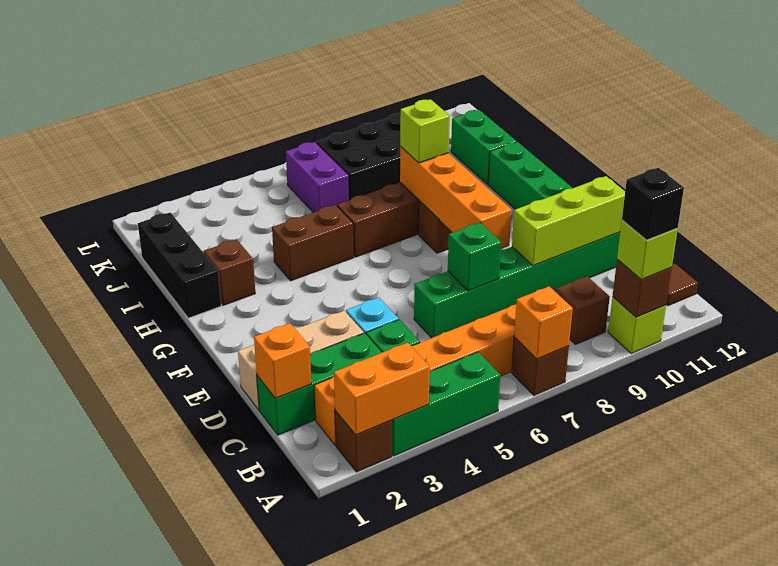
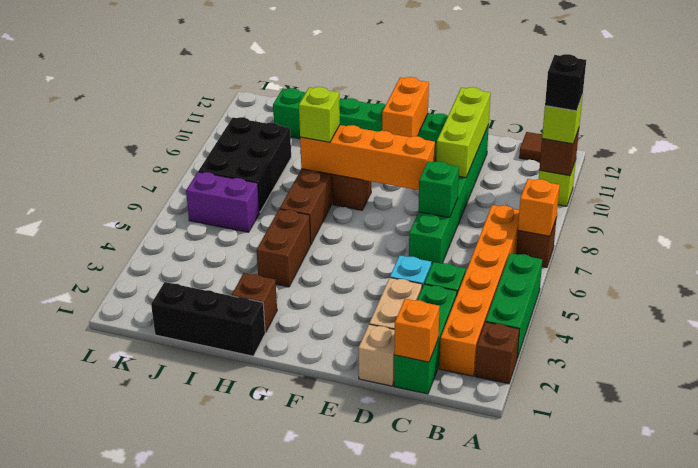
orange brick A2:A3 level 2 -> orange brick F10:F11 level 2
brown brick B9 level 1 -> none

